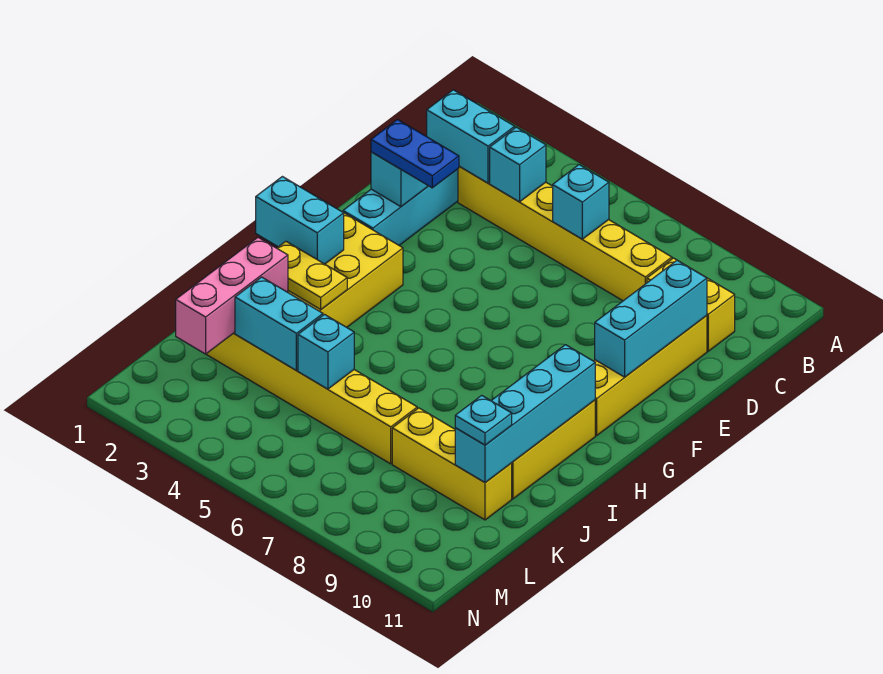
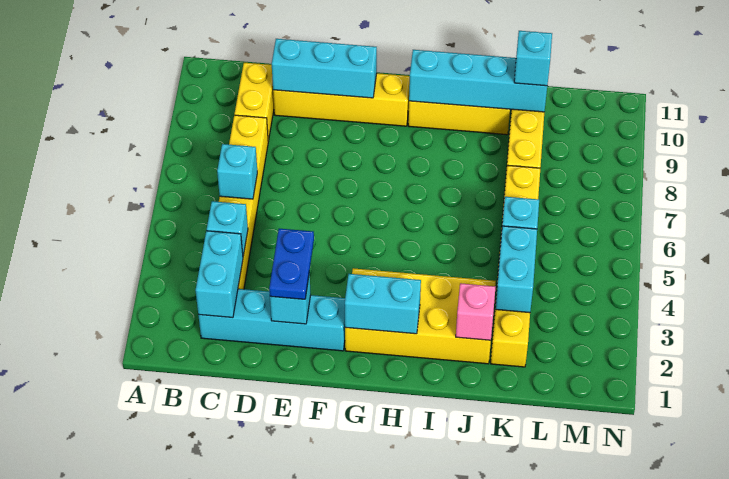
cyan brick H1:H2 level 2 -> cyan brick G2:H2 level 2
yellow plate I2:I3 level 2 -> none
pink brick J2:L2 level 2 -> pink brick J2 level 2
cyan plate K10 level 3 -> cyan brick K10 level 3

